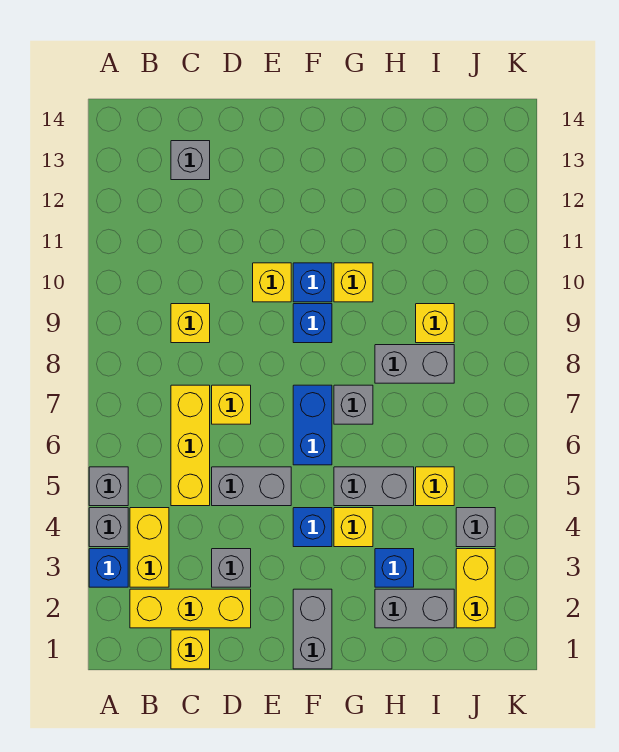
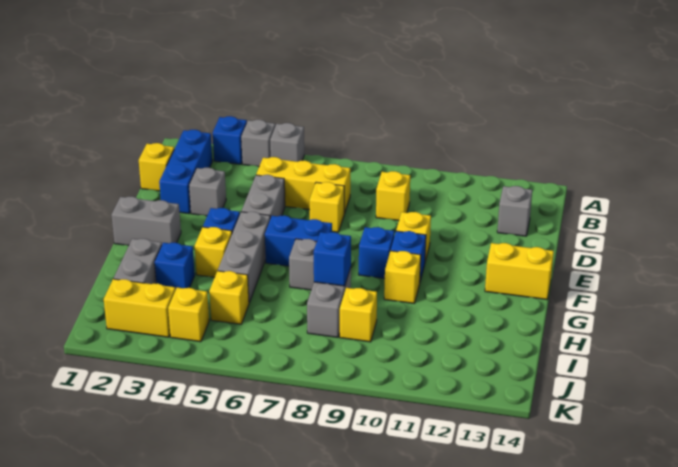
yellow brick B2:D2 level 1 -> blue brick B2:D2 level 1
yellow brick B3:B4 level 1 -> yellow brick F13:F14 level 1
grey brick G5:H5 level 1 -> grey brick F5:H5 level 1
none -> blue brick H8 level 2
grey brick J4 level 1 -> yellow brick J4 level 1

